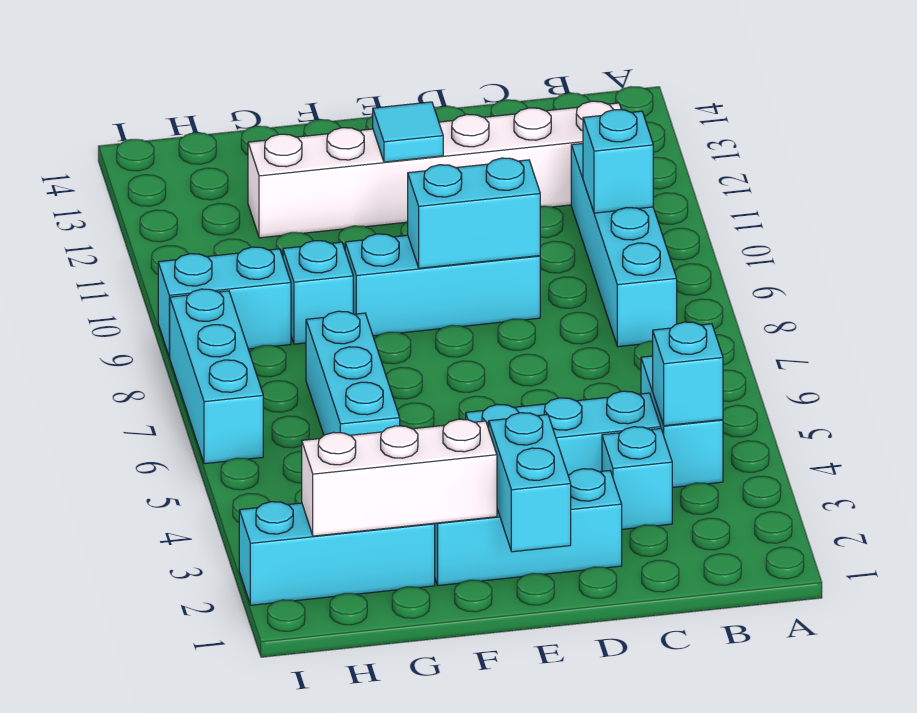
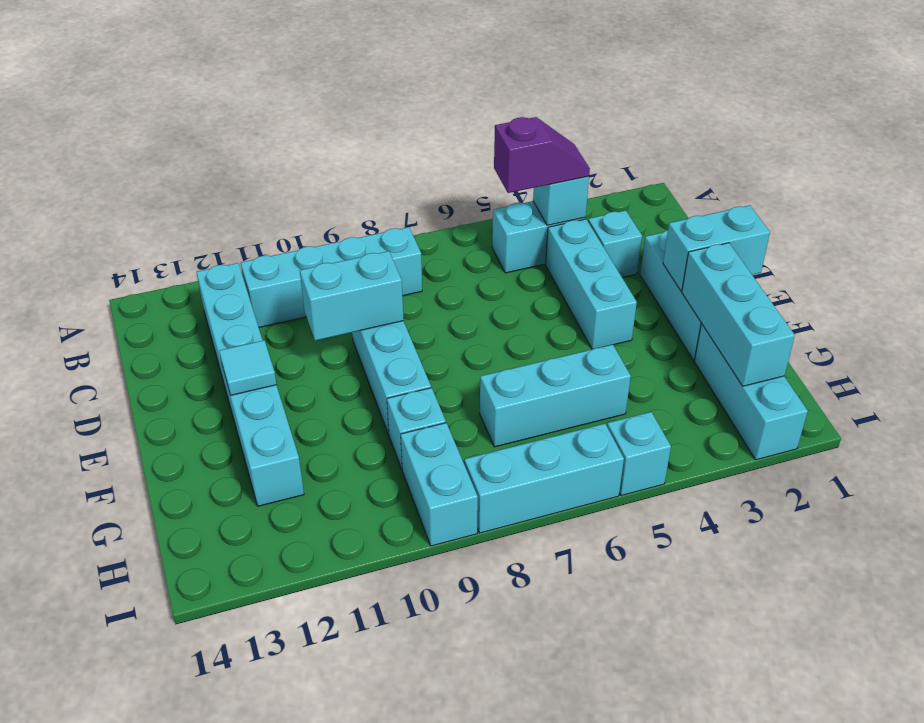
none -> purple slope B4:B5 level 3 top 5
cyan brick B10 level 2 -> cyan brick I5 level 1
white brick B12:G12 level 1 -> cyan brick B12:G12 level 1
cyan brick D9:E9 level 2 -> cyan brick D9:D10 level 2
white brick F2:H2 level 2 -> cyan brick F2:H2 level 2

